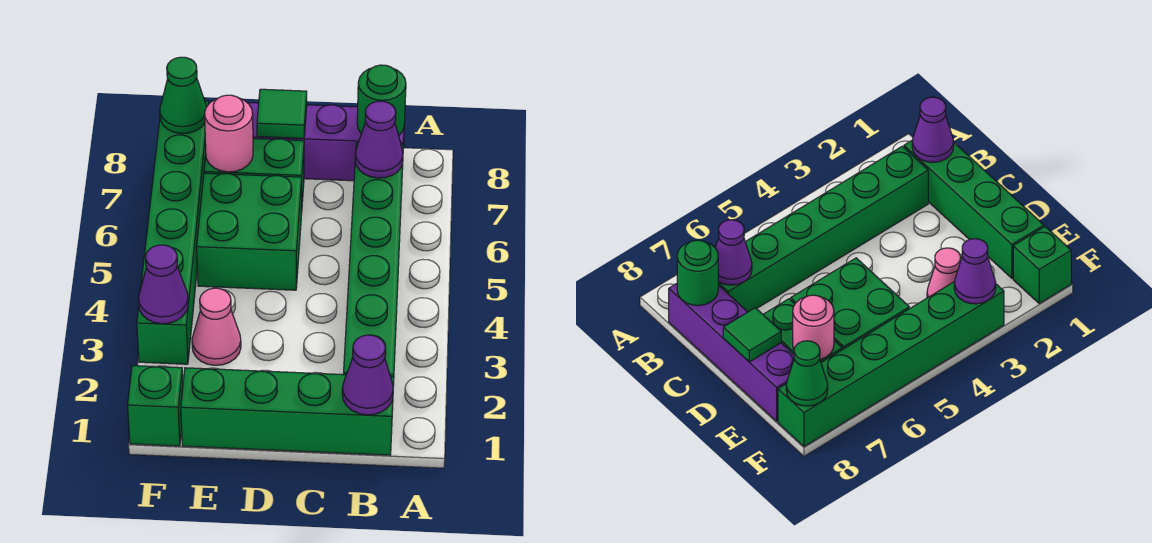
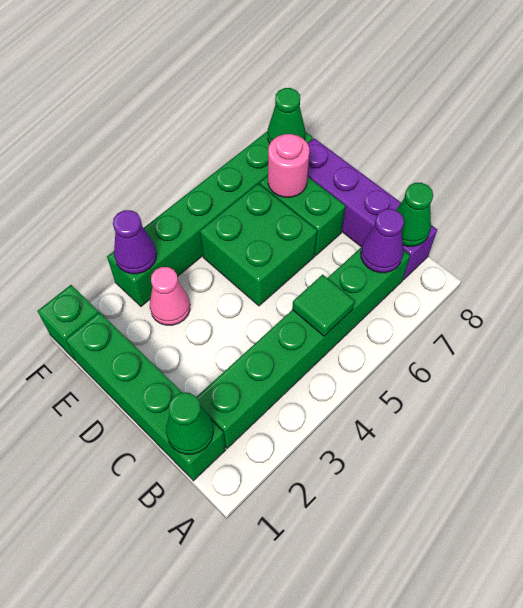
purple cone B1 level 2 -> green cone B1 level 2
green round brick B8 level 2 -> green cone B8 level 2
green tile D8 level 2 -> green tile B5 level 2

